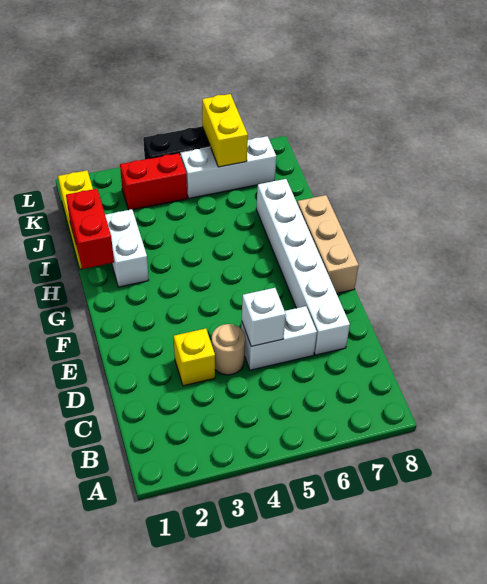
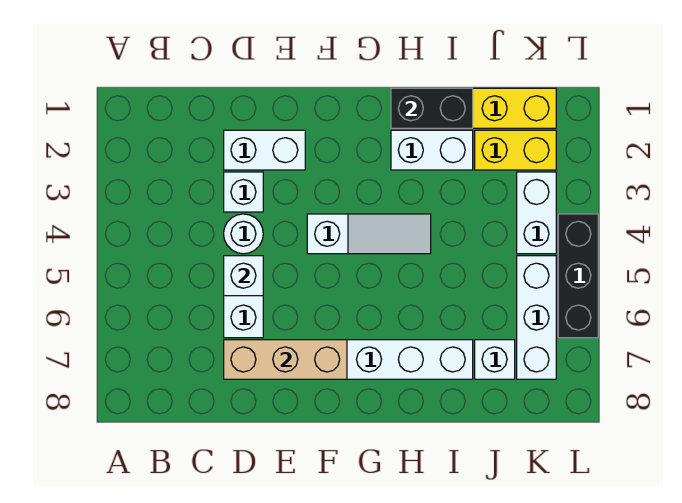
none -> white brick D2:E2 level 1
yellow brick D3 level 1 -> white brick D3 level 1
tan round brick D4 level 1 -> white round brick D4 level 1
none -> white slope F4:H4 level 1 top F
tan brick F8:H8 level 1 -> tan brick D7:F7 level 2
red brick H1:I1 level 2 -> black brick H1:I1 level 2
none -> white brick J7 level 1
red brick K3:K4 level 1 -> white brick K3:K4 level 1
yellow brick K6:L6 level 2 -> yellow brick J2:K2 level 1

